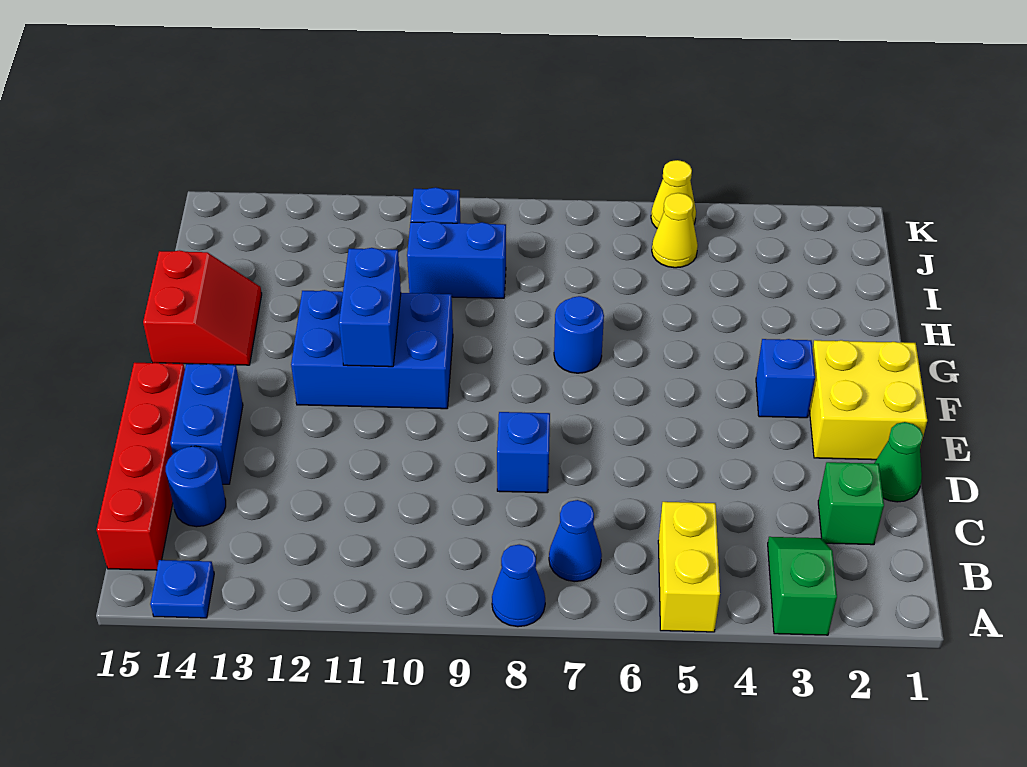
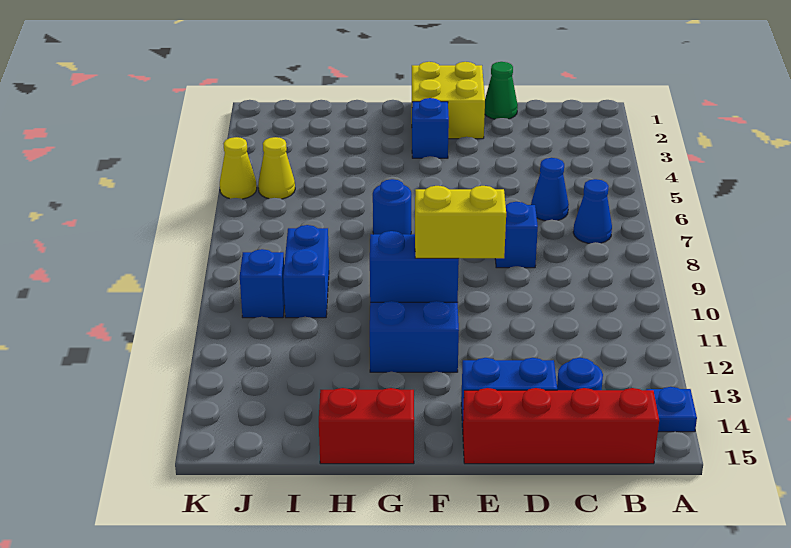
green slope A3:B3 level 1 top A -> none
yellow brick A5:B5 level 1 -> yellow brick E11:F11 level 3
blue cone A8 level 1 -> blue cone C6 level 1
green brick C2 level 1 -> none

